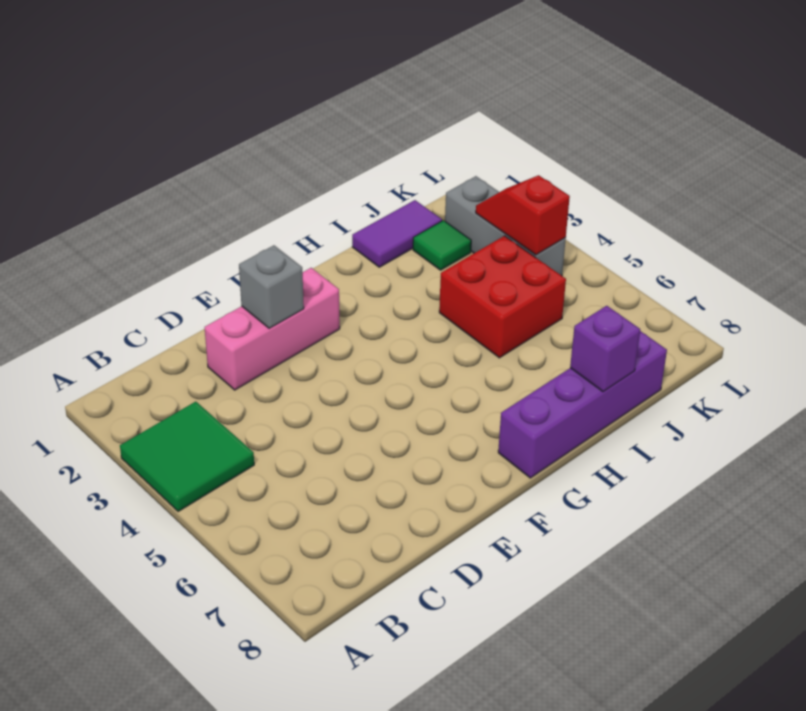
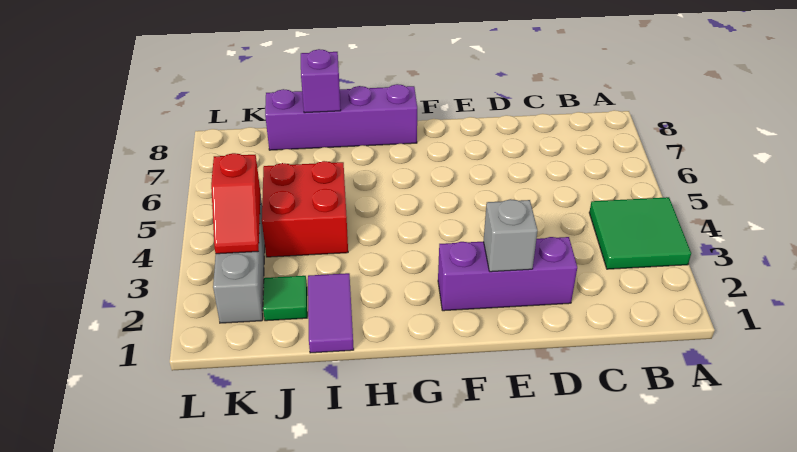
pink brick D2:F2 level 1 -> purple brick D2:F2 level 1
purple tile I1:J1 level 1 -> purple tile I1:I2 level 1

